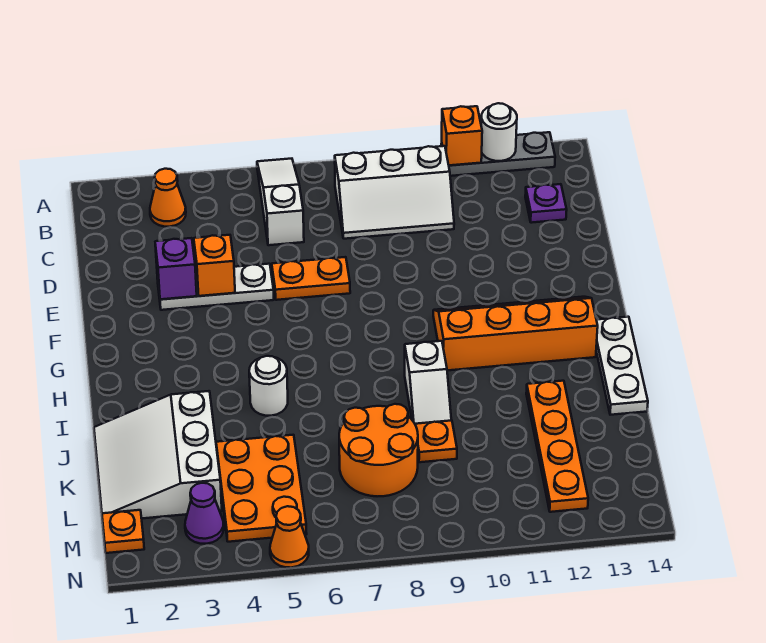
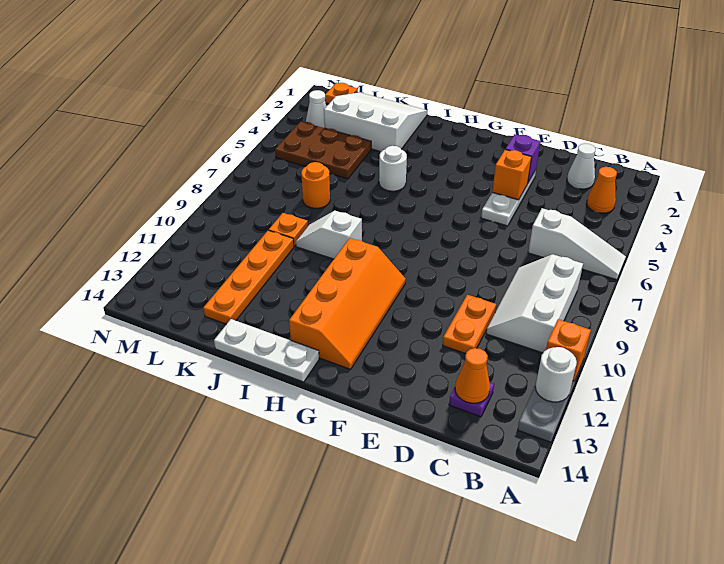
none -> white cone C2 level 1
orange plate E6:E7 level 1 -> orange plate D10:D11 level 1
orange plate J12:M12 level 1 -> orange plate K10:K13 level 1
orange plate K4:M5 level 1 -> brown plate K4:M5 level 1
orange round brick K7:L8 level 1 -> orange round brick K7 level 1
purple cone M3 level 1 -> white cone M3 level 1
orange cone N5 level 1 -> orange cone C13 level 2

